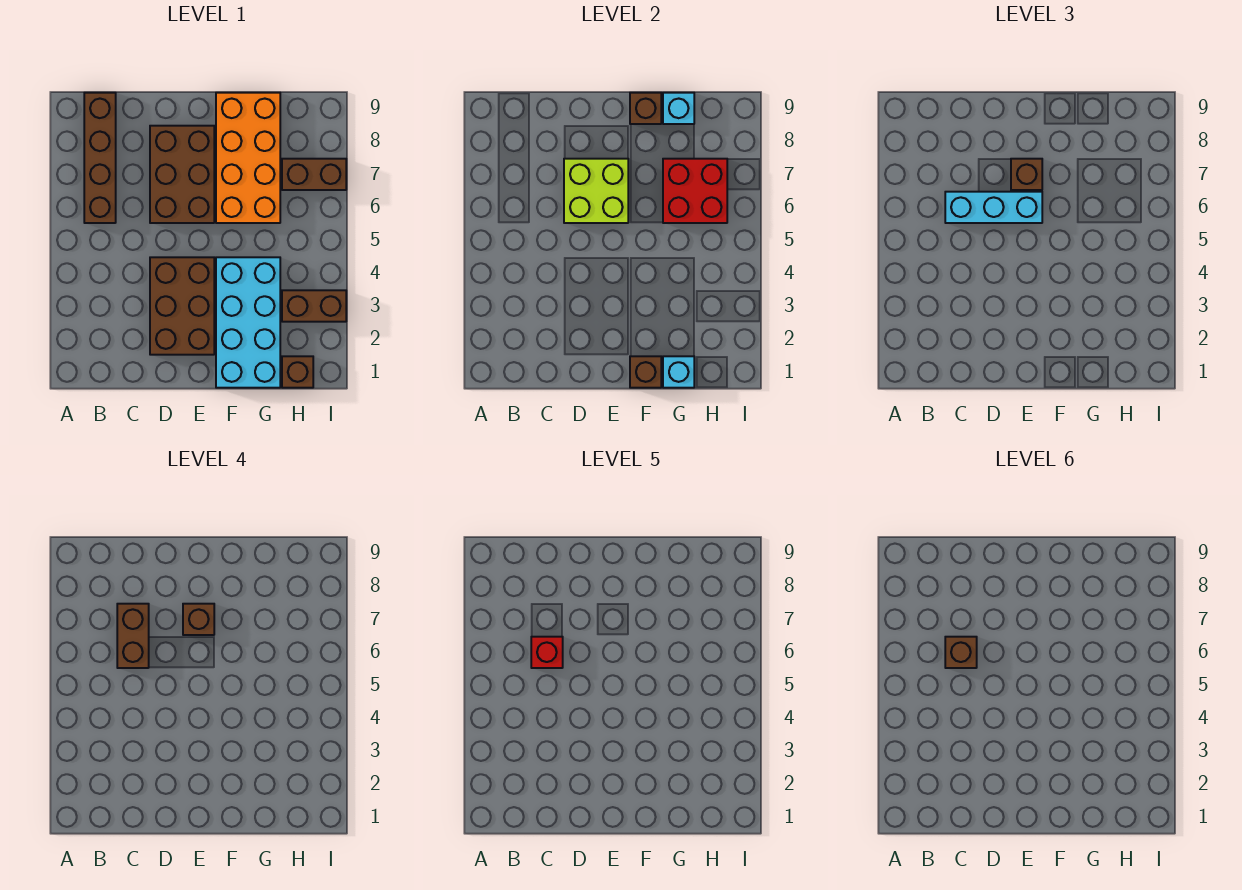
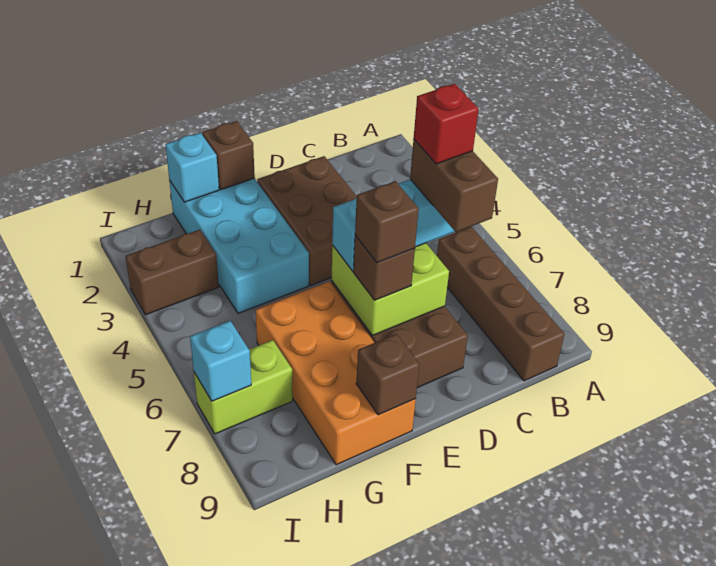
brown brick C6 level 6 -> none
red brick G6:H7 level 2 -> none
cyan brick G9 level 2 -> cyan brick I7 level 2
brown brick H1 level 1 -> none
brown brick H7:I7 level 1 -> lime brick H7:I7 level 1

